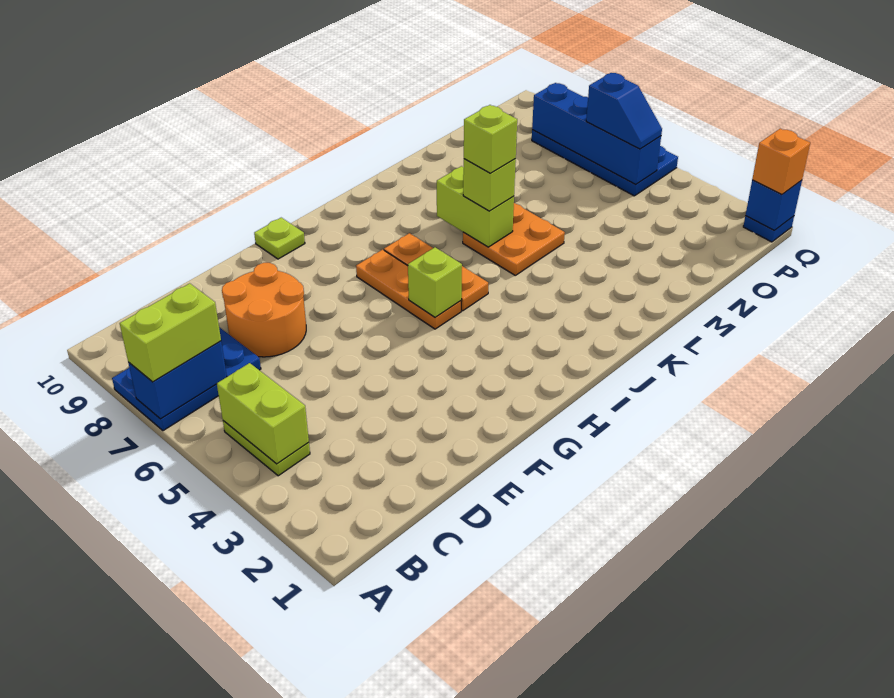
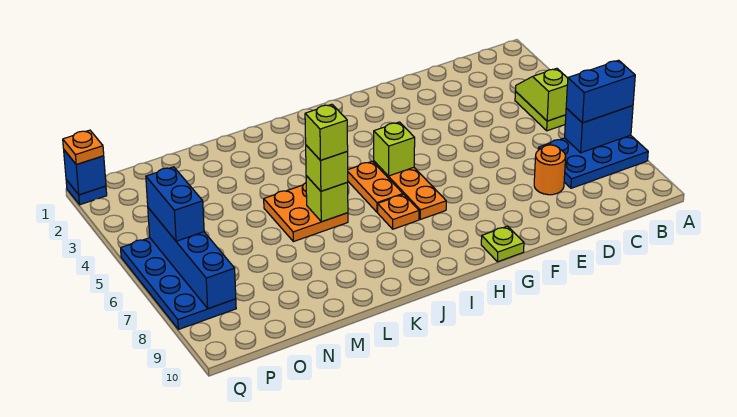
lime brick A7:B7 level 3 -> blue brick A7:B7 level 3
lime brick B4:B5 level 2 -> lime slope B4:B5 level 2 top 5
orange round brick D7:E8 level 1 -> orange round brick D8 level 1
lime brick K6:K7 level 2 -> lime brick K6 level 2
blue slope P5:P6 level 3 top 6 -> blue brick P5:P6 level 3
orange brick Q1 level 3 -> orange plate Q1 level 3

